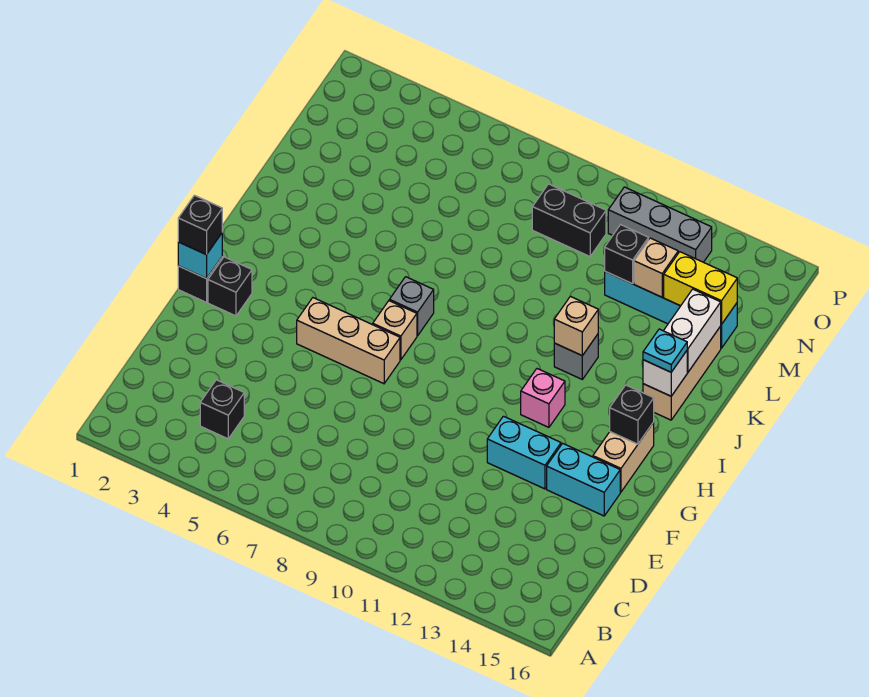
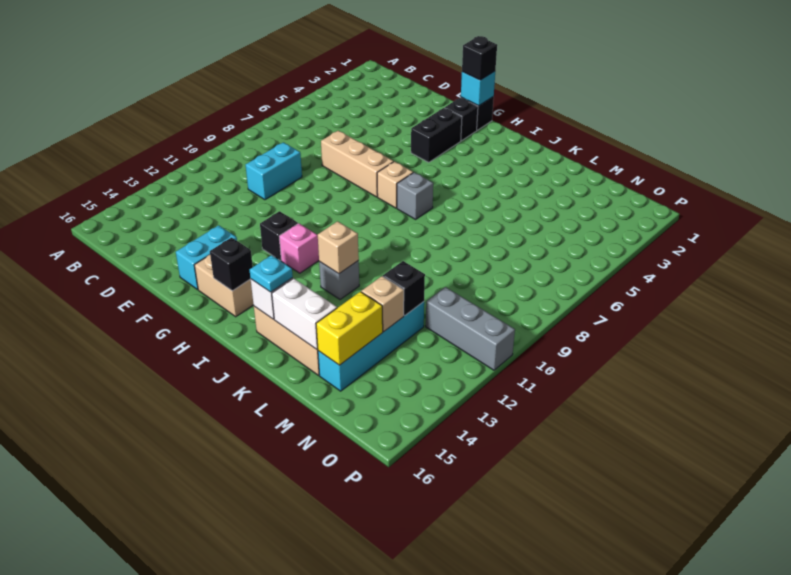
black brick C4 level 1 -> black brick G12 level 1
cyan brick F12:F13 level 1 -> cyan brick D9:D10 level 1
tan brick G5:G7 level 1 -> tan brick E7:G7 level 1
black brick N9:N10 level 1 -> black brick G3:G4 level 1
grey brick O11:O13 level 1 -> grey brick N11:P11 level 1

